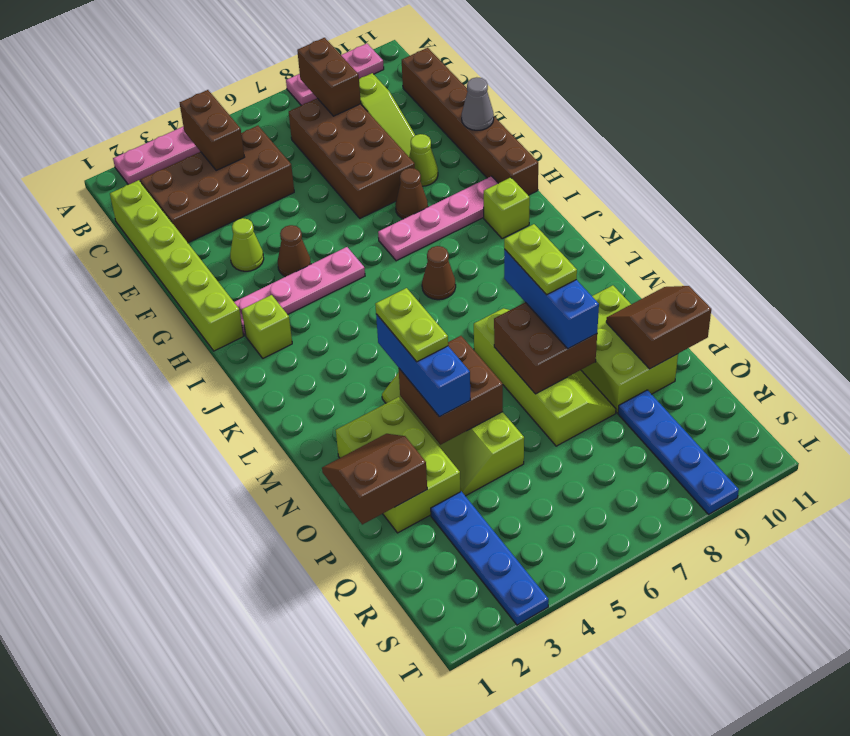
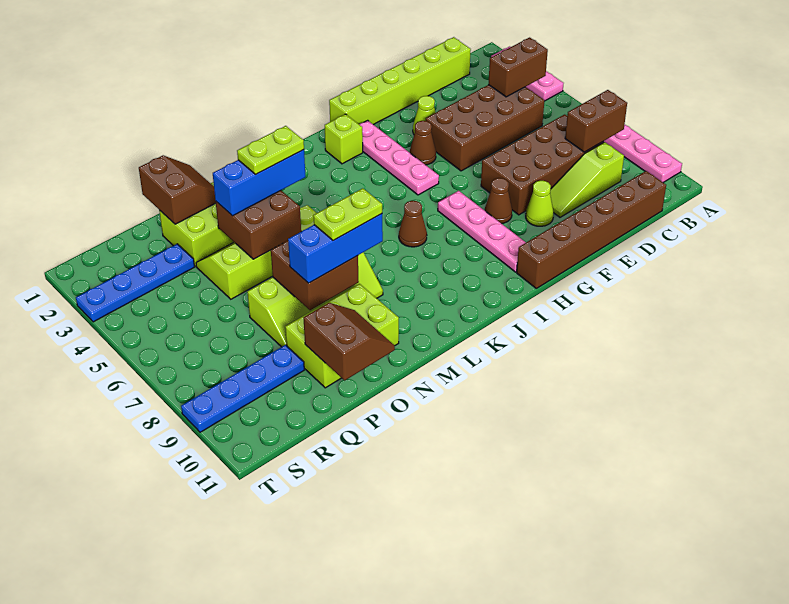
brown brick C2:D5 level 1 -> brown brick C4:F5 level 1
grey cone F11 level 2 -> none
lime brick I10 level 1 -> none

